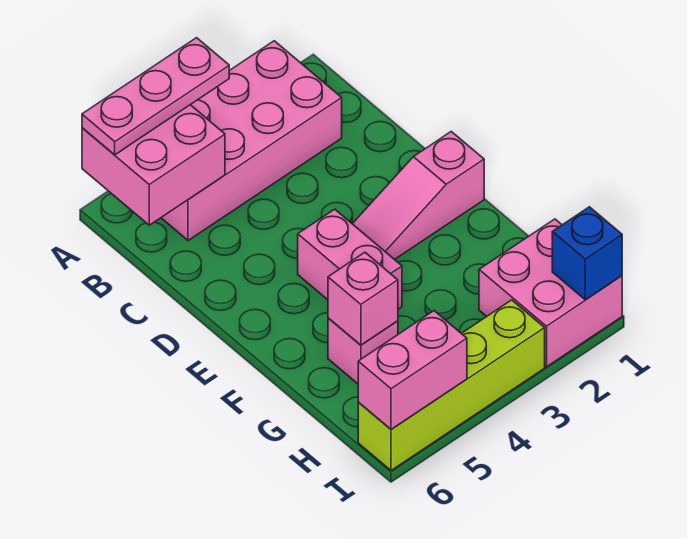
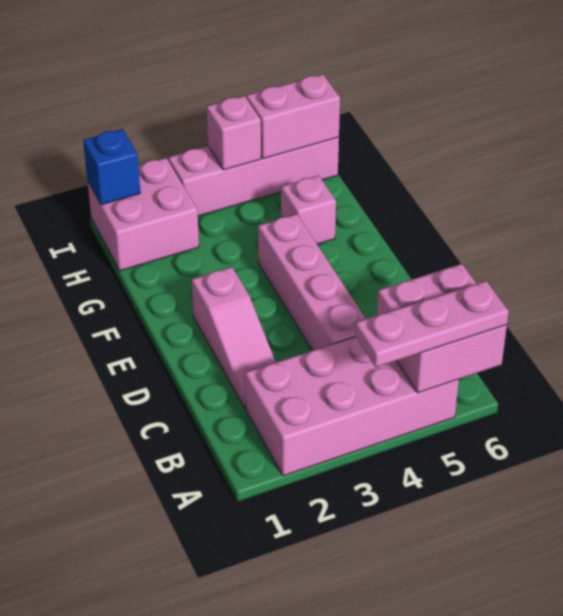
pink slope E1:E3 level 1 top 1 -> pink slope C2:E2 level 1 top E
pink brick E4:F4 level 1 -> pink brick C4:F4 level 1
pink brick G5 level 2 -> pink brick I4 level 2
lime brick I3:I6 level 1 -> pink brick I3:I6 level 1

